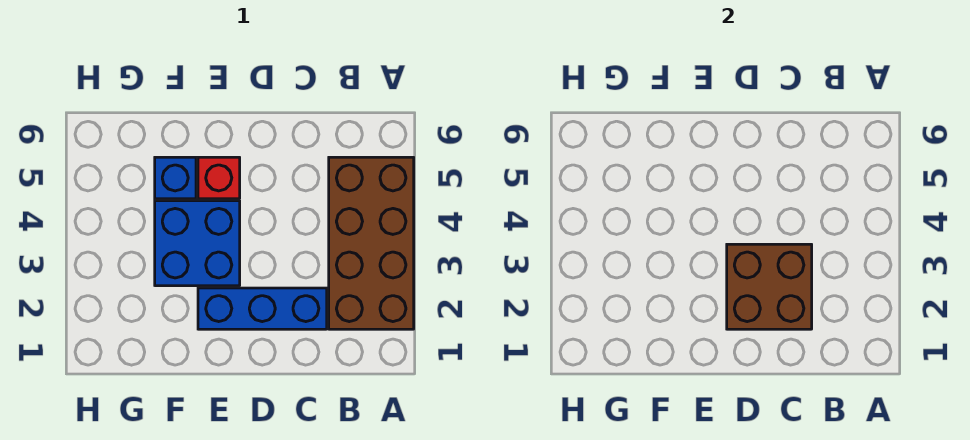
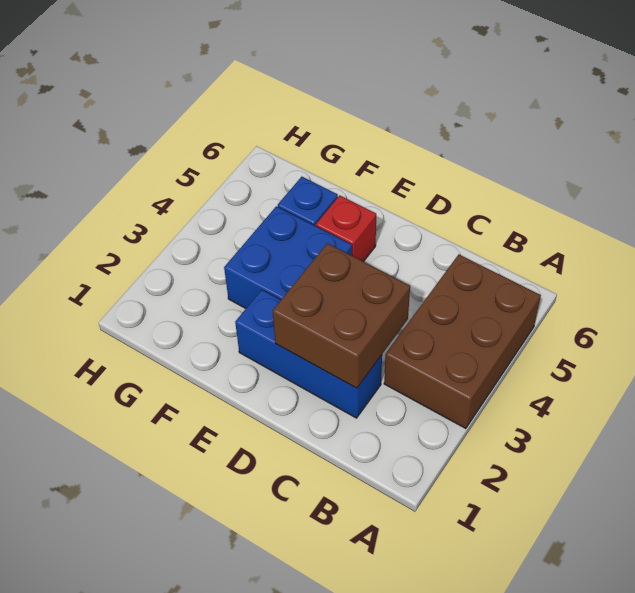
brown brick A2:B5 level 1 -> brown brick A3:B5 level 1

